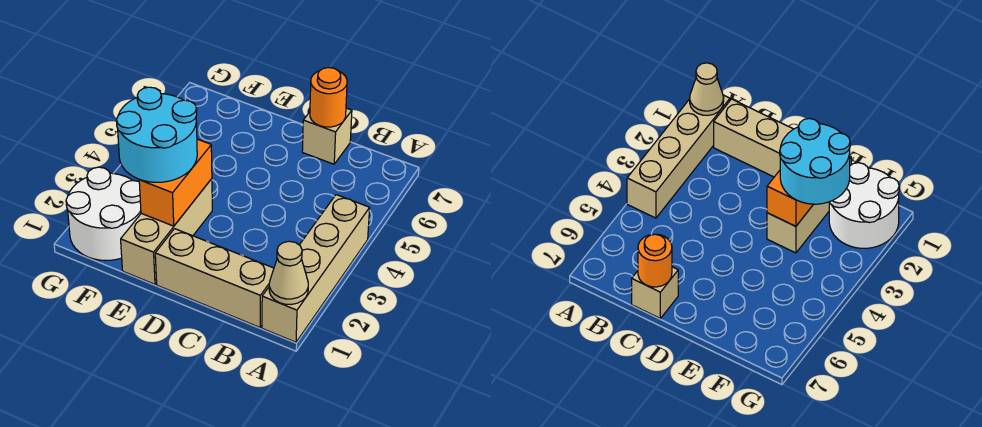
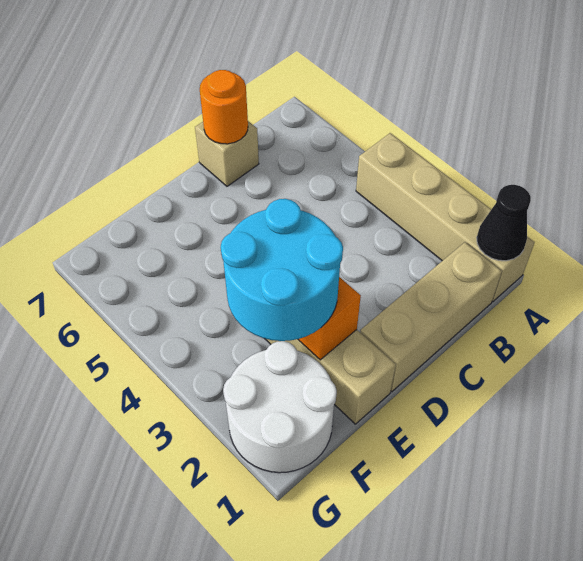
tan cone A1 level 2 -> black cone A1 level 2

